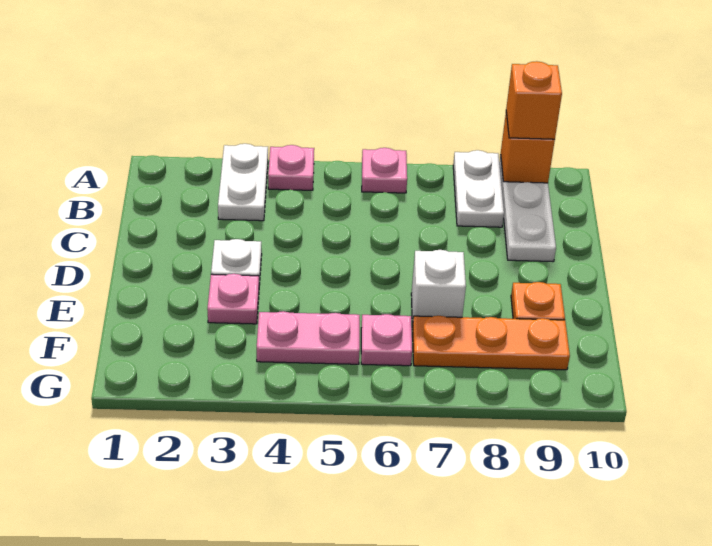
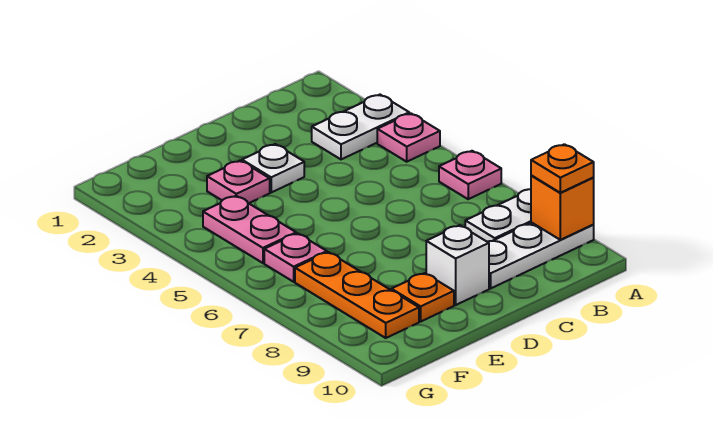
orange brick A9 level 3 -> orange plate A9 level 3
white brick E7 level 1 -> white brick D9 level 1

